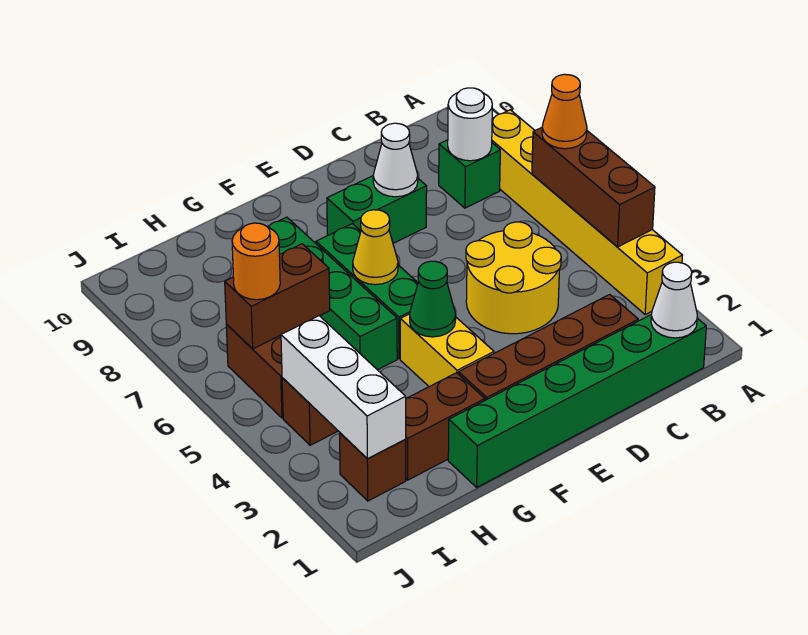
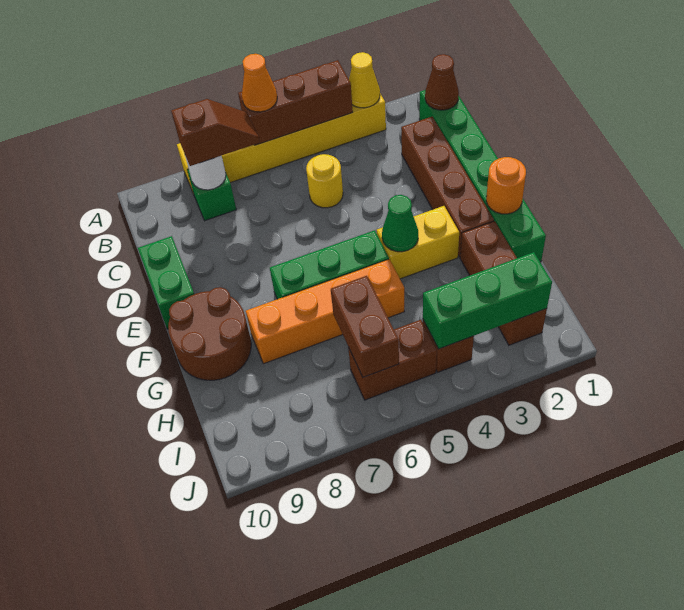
white cone B1 level 2 -> brown cone B1 level 2
none -> brown slope B7:B8 level 3 top 8
yellow round brick C4:D5 level 1 -> yellow round brick C5 level 1
green brick D8:E8 level 1 -> green brick D10:E10 level 1
white cone D8 level 2 -> none
yellow cone F6 level 2 -> yellow cone A3 level 2
none -> brown round brick F9:G10 level 1
green brick G5:G8 level 1 -> orange brick G5:G8 level 1
white brick I2:I4 level 2 -> green brick I2:I4 level 2
orange round brick I6 level 3 -> orange round brick F1 level 2

